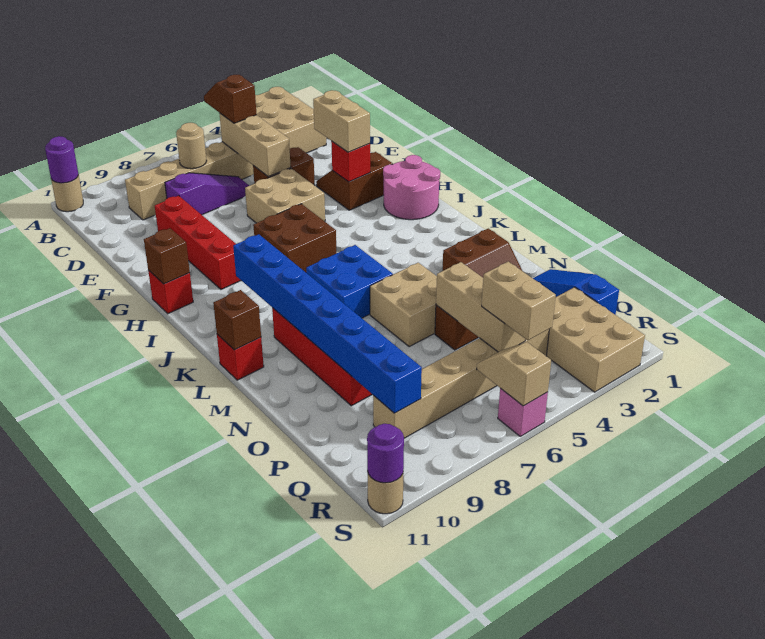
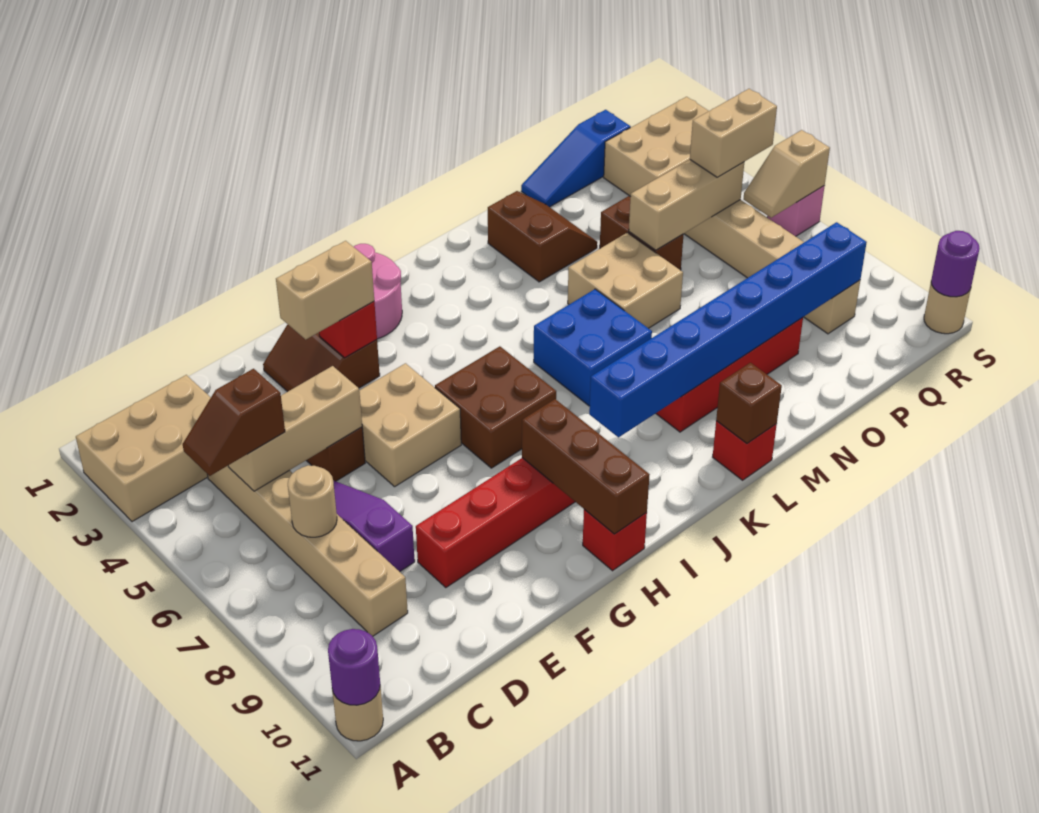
brown brick H11 level 2 -> brown brick H9:H11 level 2

